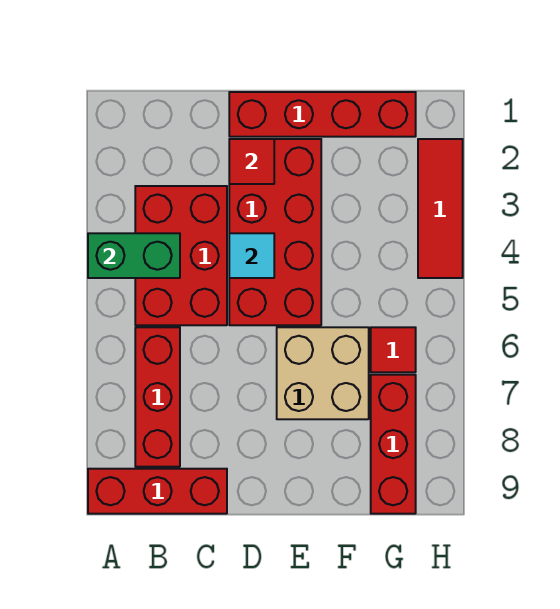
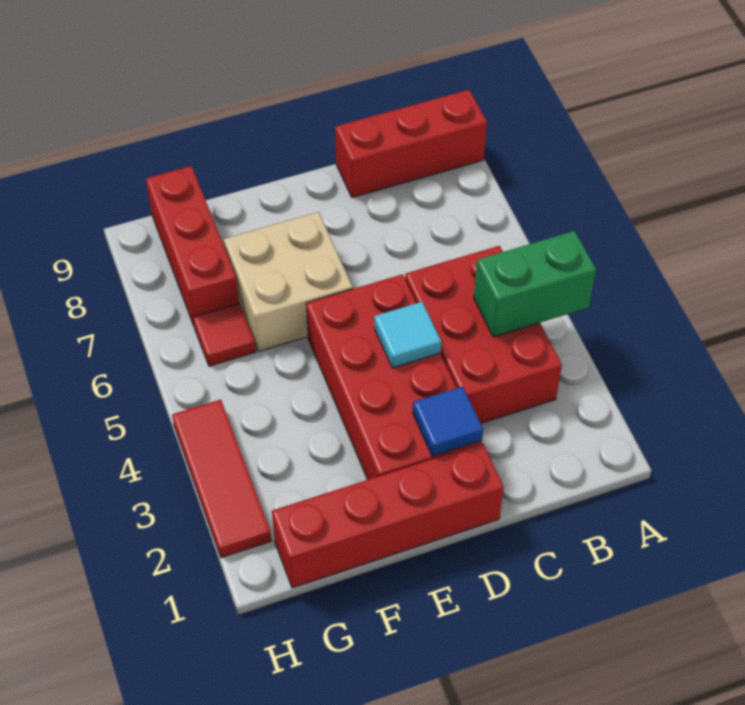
red brick B6:B8 level 1 -> none
red tile D2 level 2 -> blue tile D2 level 2

